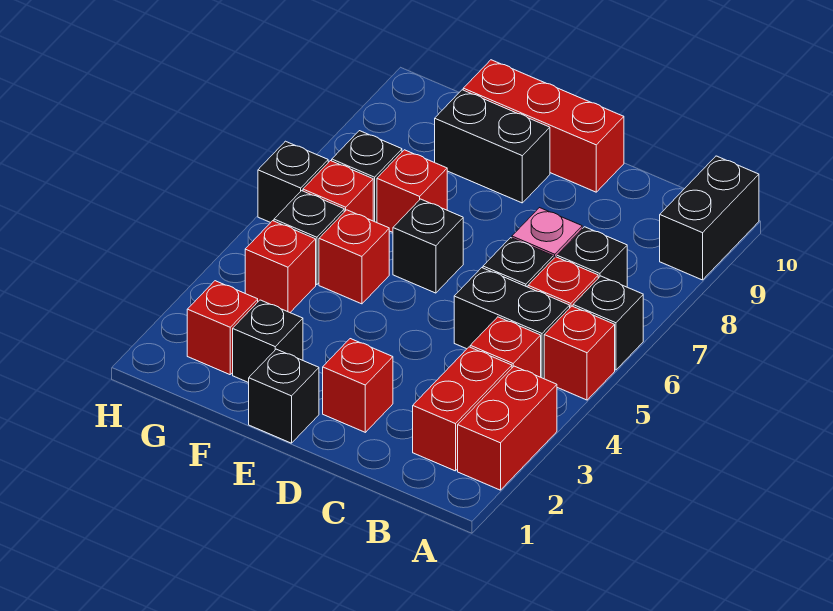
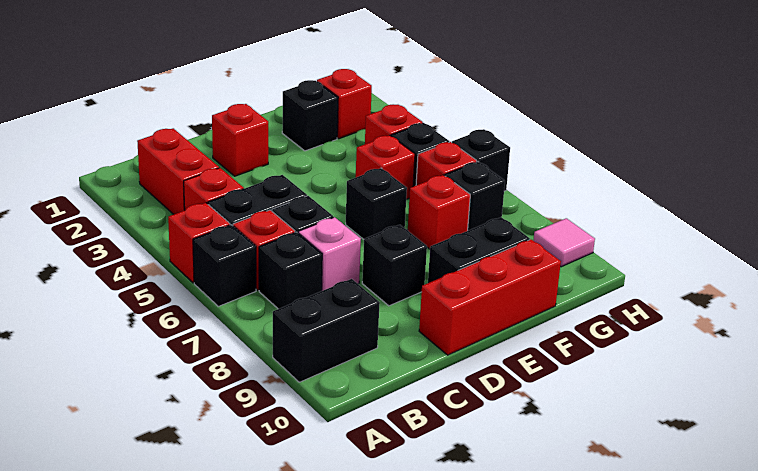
red brick A2:A3 level 1 -> none
black brick A9:A10 level 1 -> black brick A9:B9 level 1
black brick E1 level 1 -> black brick D8 level 1
none -> pink tile H9 level 1

